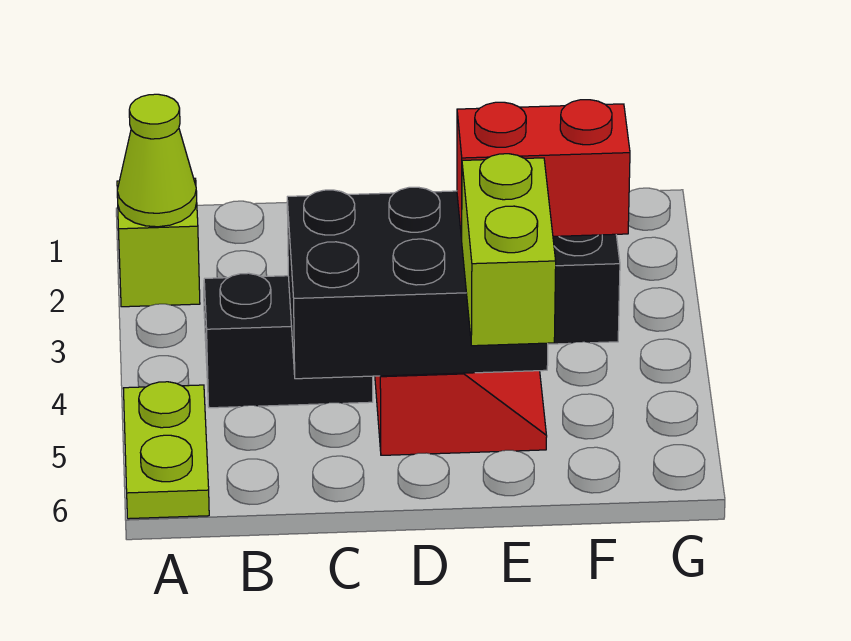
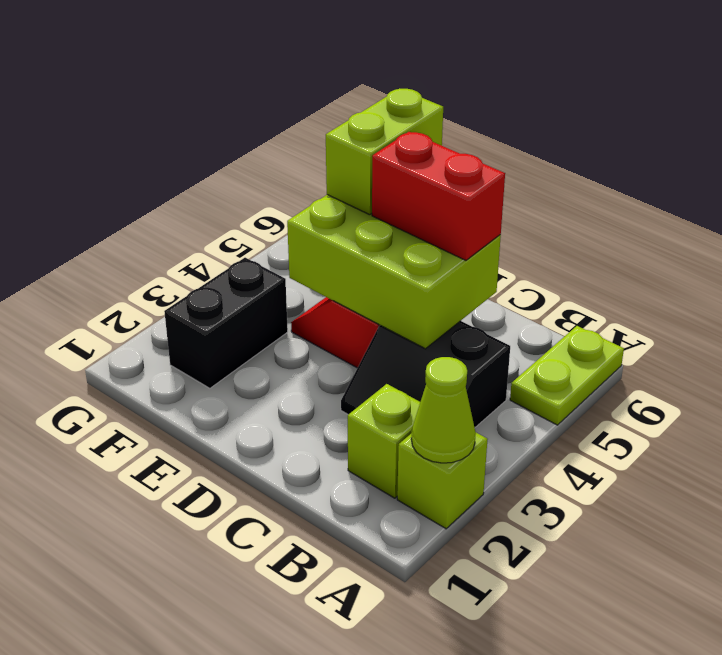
none -> lime brick B2 level 1
black brick C4:E5 level 2 -> lime brick C4:E5 level 2
red brick E4:F4 level 3 -> red brick C5:D5 level 3

